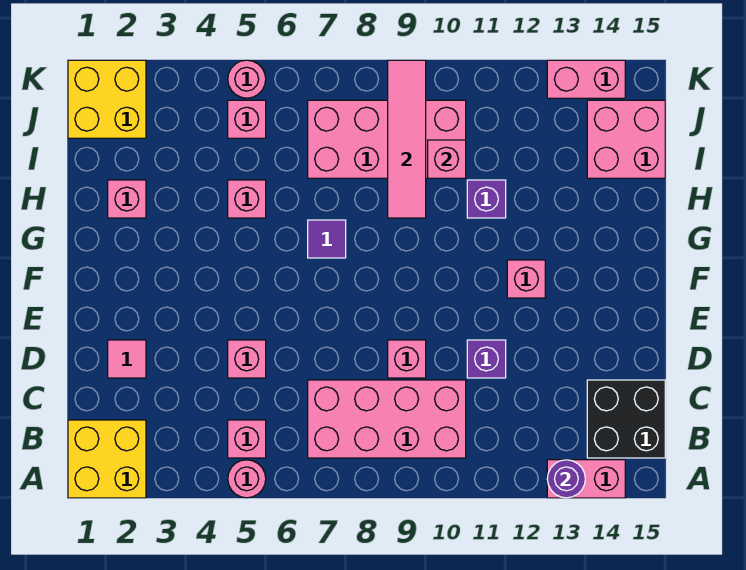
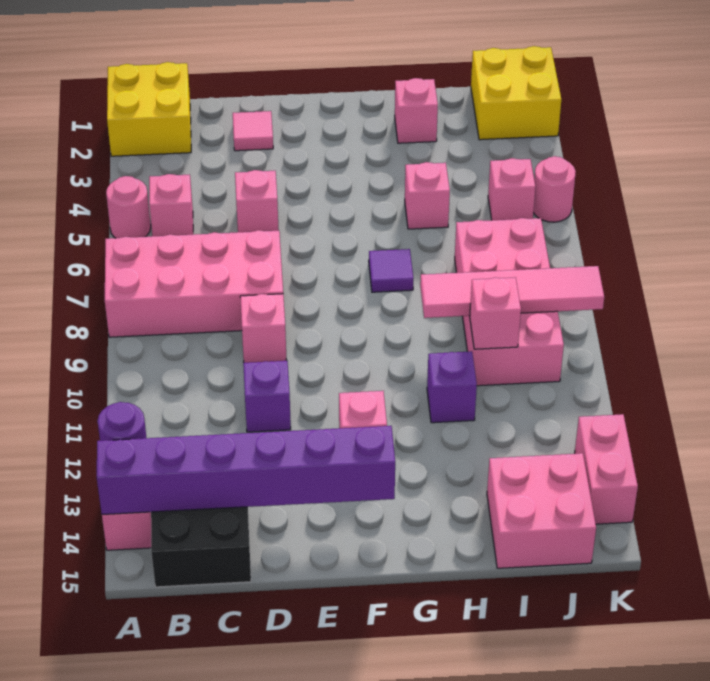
none -> purple brick A14:F14 level 2
pink brick B7:C10 level 1 -> pink brick A7:D8 level 1

